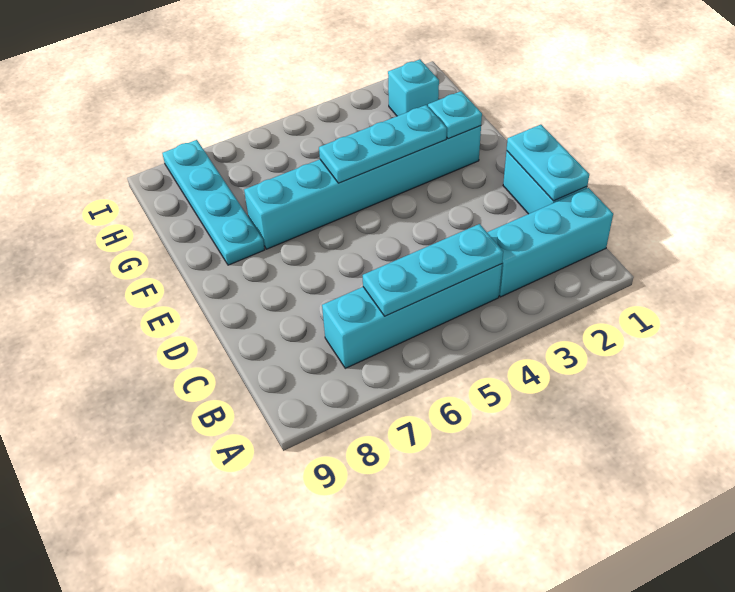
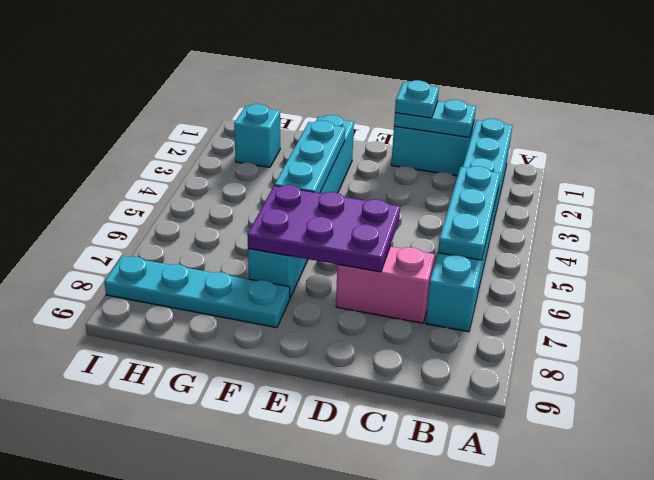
none -> pink brick C7:D7 level 1
none -> purple plate D6:F7 level 2
cyan plate F2 level 2 -> cyan plate D1 level 3

